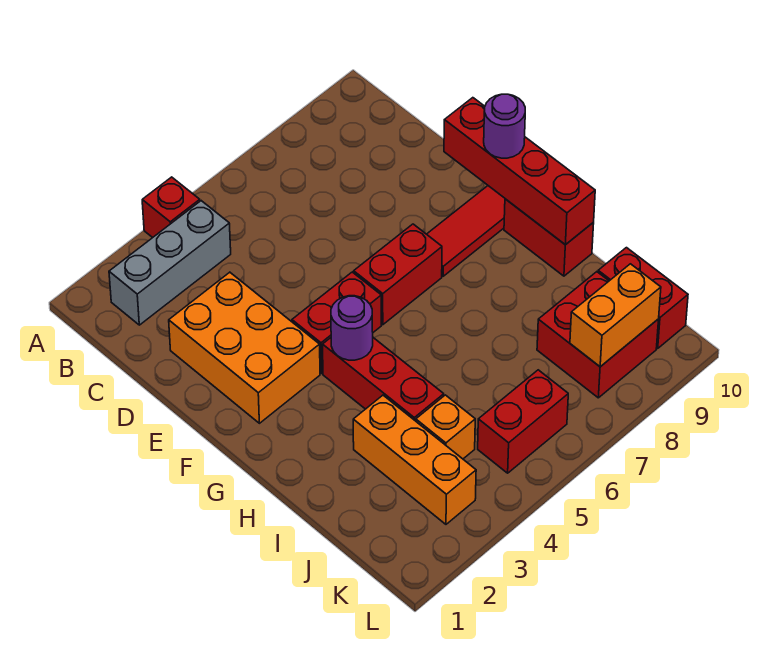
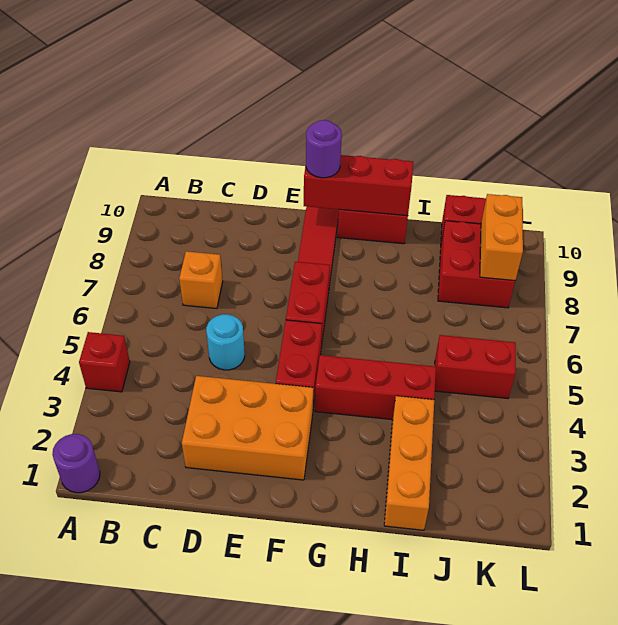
grey brick B2:B4 level 1 -> none
none -> cyan round brick D5 level 1
red brick E10:H10 level 2 -> red brick F10:H10 level 2
purple round brick G4 level 2 -> purple round brick A1 level 1
orange brick I3:K3 level 1 -> orange brick I1:I3 level 1
orange brick J4 level 1 -> orange brick C7 level 1
red brick K5:K6 level 1 -> red brick J5:K5 level 1

